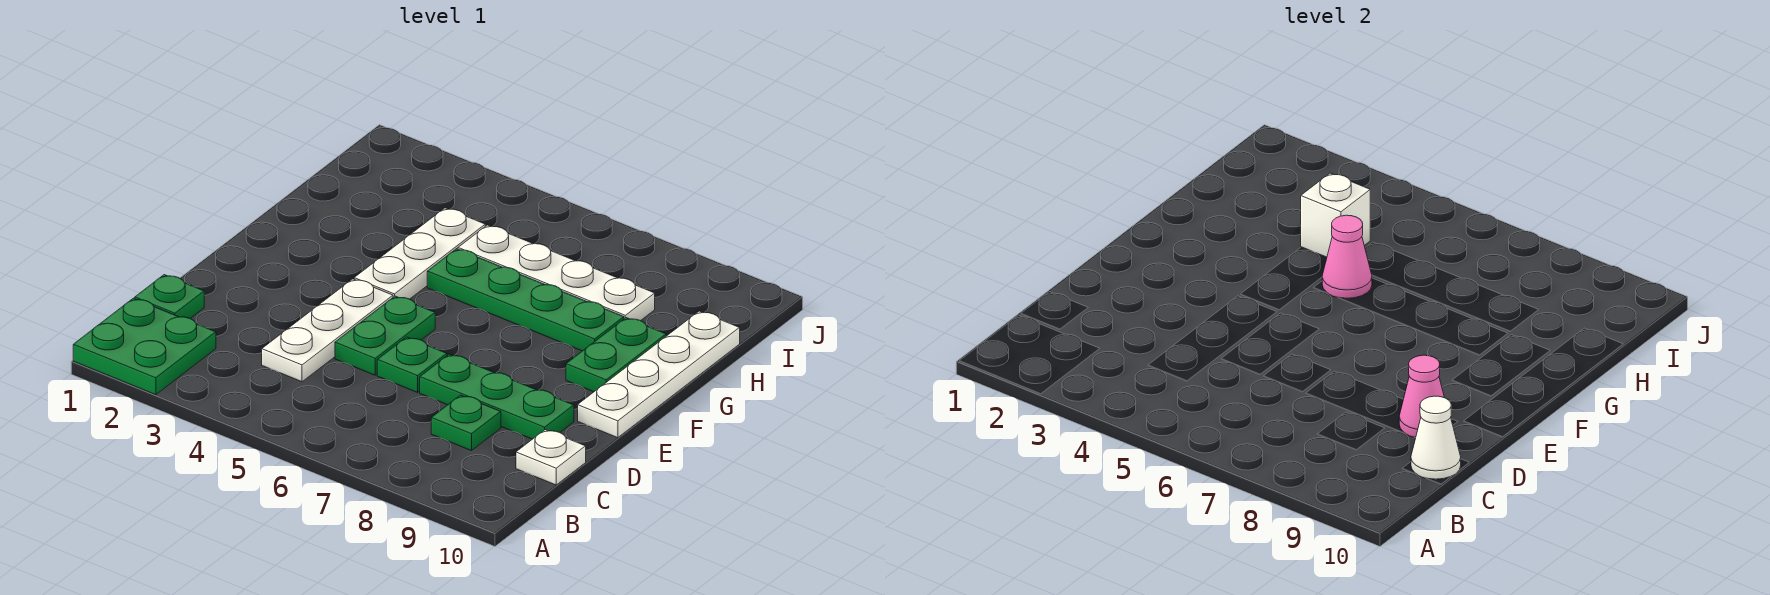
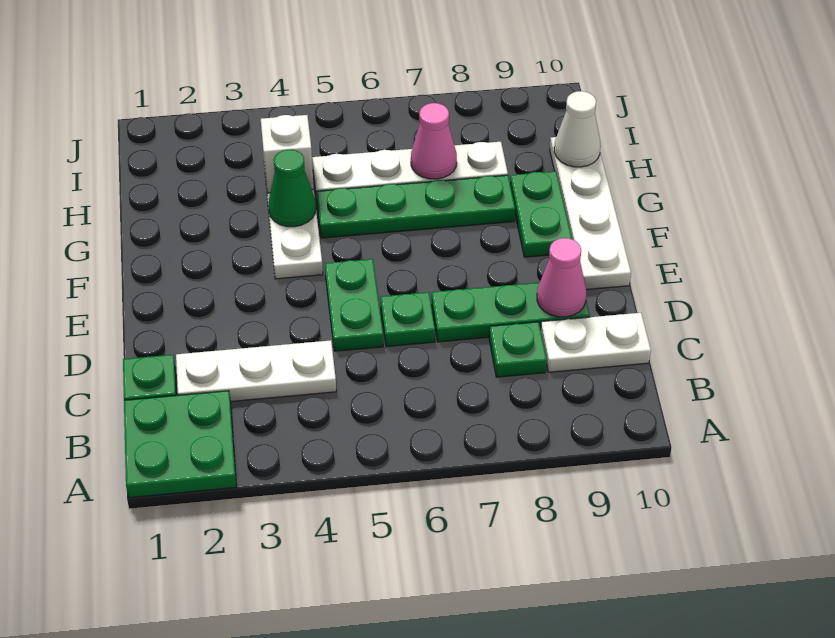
white plate C4:E4 level 1 -> white plate C2:C4 level 1
white plate C10 level 1 -> white plate C9:C10 level 1
white cone C10 level 2 -> white cone H10 level 2
none -> green cone G4 level 2
pink cone G5 level 2 -> pink cone H7 level 2

